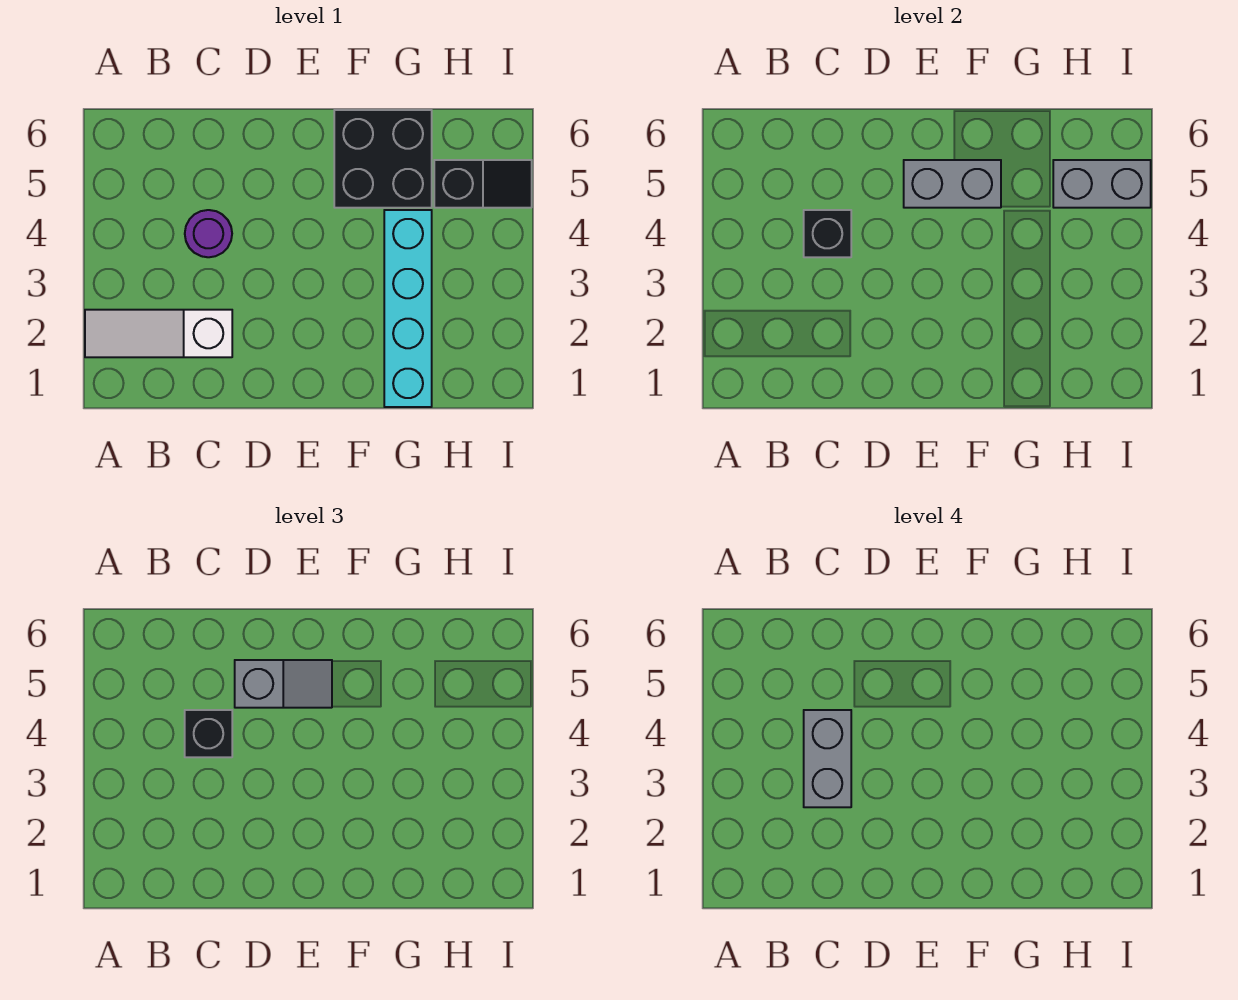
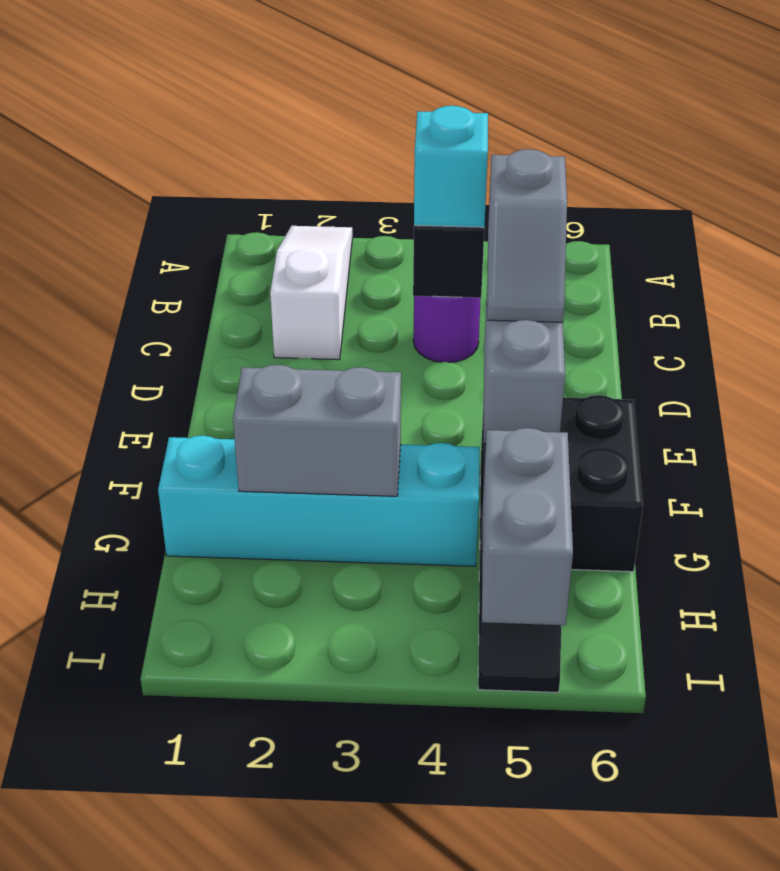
grey brick C3:C4 level 4 -> grey brick G2:G3 level 2
black brick C4 level 3 -> cyan brick C4 level 3

